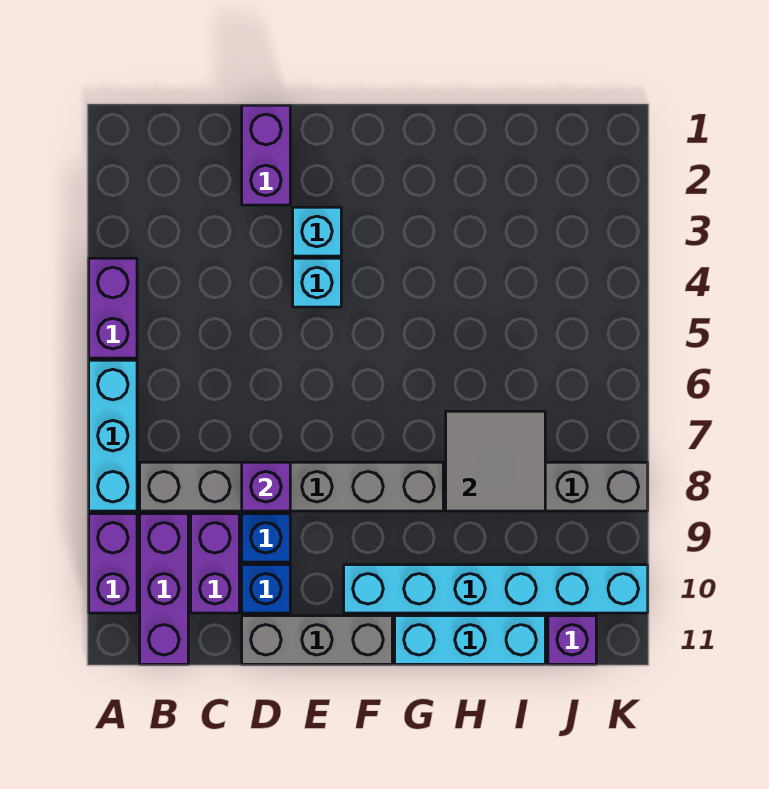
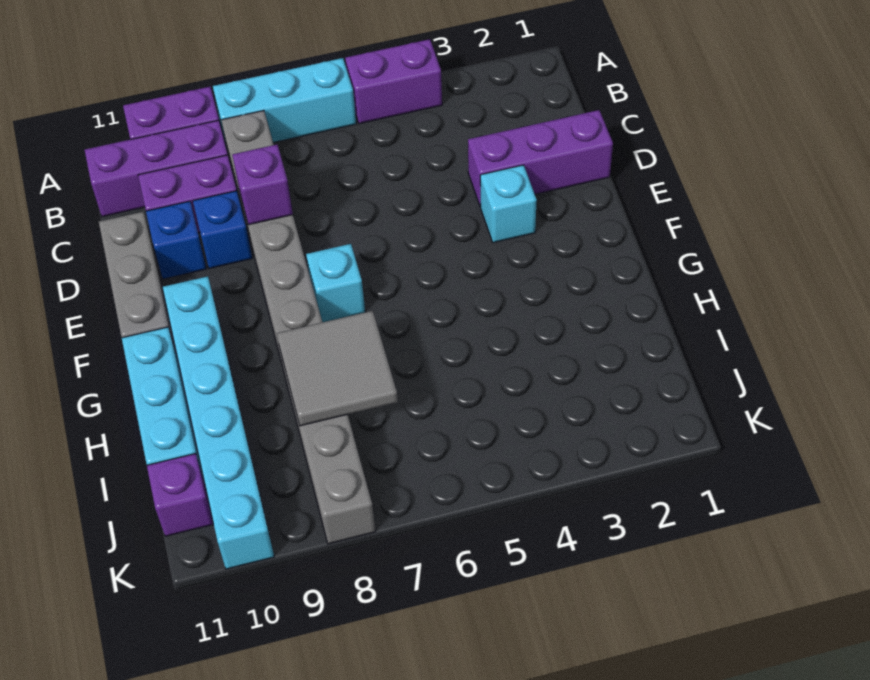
purple brick D1:D2 level 1 -> purple brick D1:D3 level 1
cyan brick E4 level 1 -> cyan brick F7 level 1

